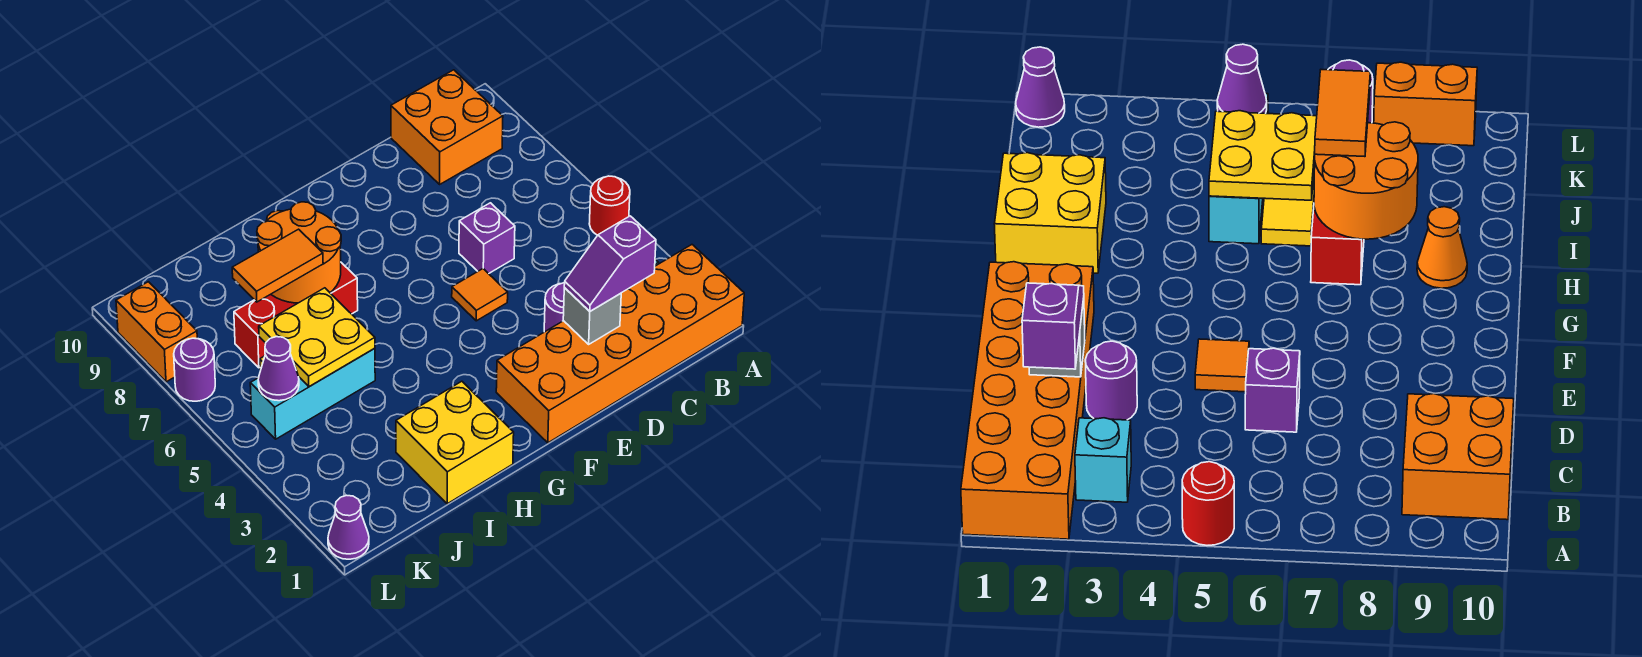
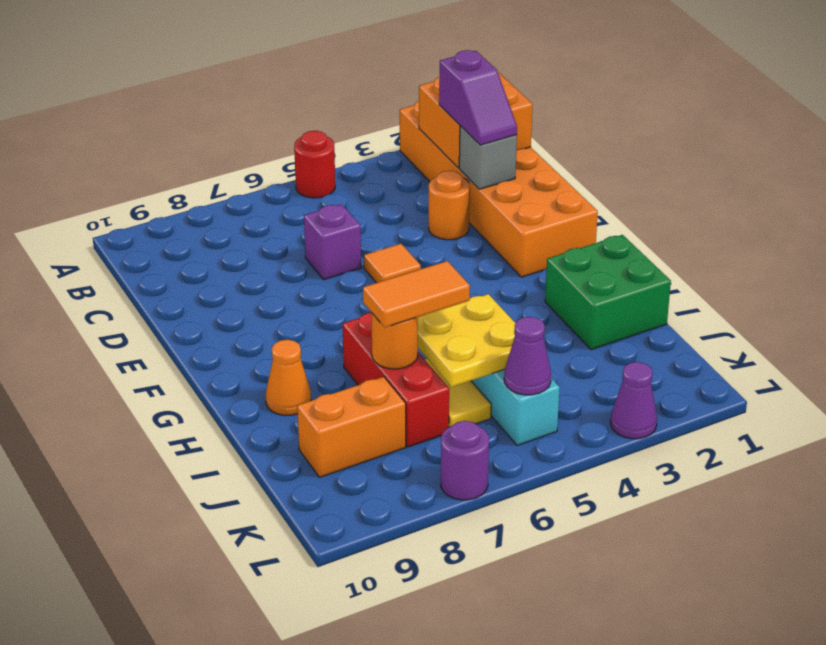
cyan brick B3 level 1 -> none
orange brick B9:C10 level 1 -> orange brick B1:C2 level 2
purple round brick D3 level 1 -> orange round brick D3 level 1
yellow brick H1:I2 level 1 -> green brick H1:I2 level 1
orange round brick H7:I8 level 2 -> orange round brick I7 level 2
orange tile I7:J7 level 3 -> orange tile I6:I7 level 3
purple cone L1 level 1 -> purple cone L3 level 1
orange brick L8:L9 level 1 -> orange brick J8:J9 level 1

